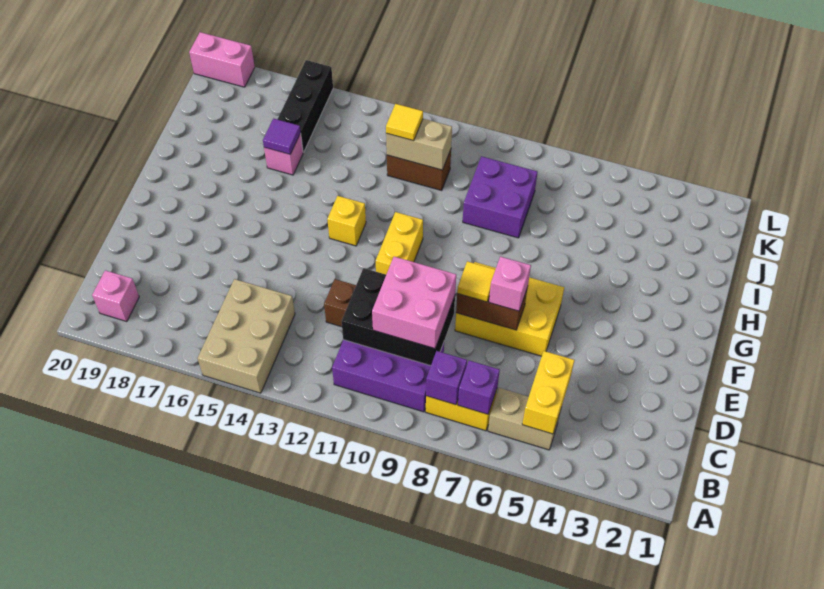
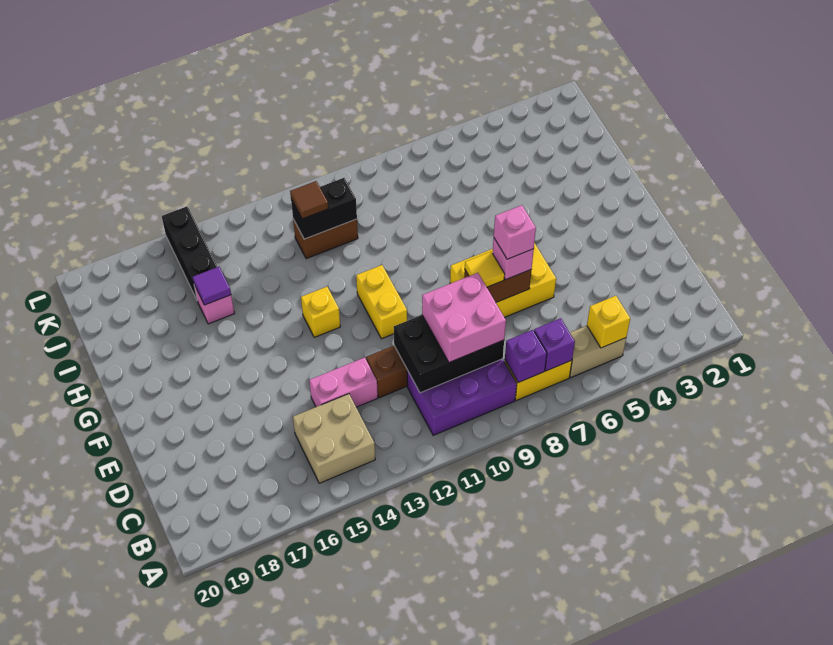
tan brick A14:C15 level 1 -> tan brick B14:C15 level 1
yellow brick B5:C5 level 2 -> yellow brick B5 level 2
pink brick B19 level 1 -> pink brick E7 level 4
purple brick I8:J9 level 1 -> none
tan brick J11:J12 level 2 -> black brick J11:J12 level 2
yellow tile J12 level 3 -> brown tile J12 level 3
pink brick L19:L20 level 1 -> pink brick D13:D14 level 1

